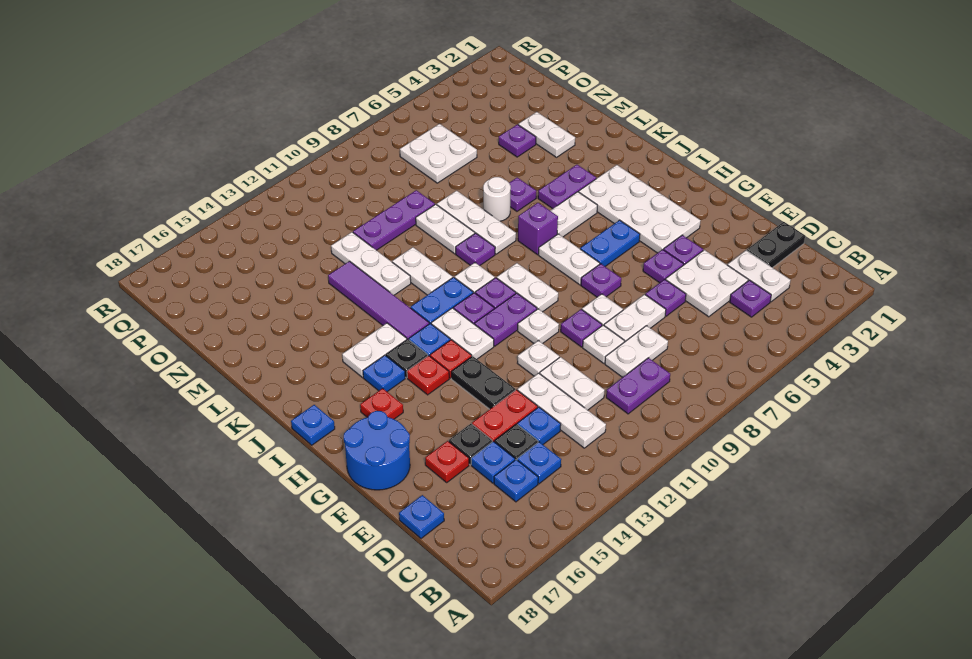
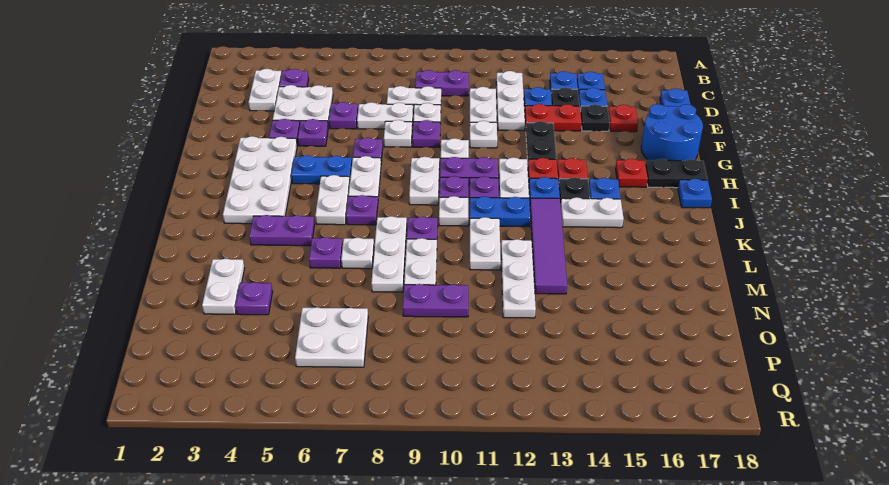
black plate D1:D2 level 1 -> black plate H17:H18 level 1
white plate J5:J6 level 1 -> white plate I6:J6 level 1
purple brick J7 level 1 -> purple plate J7 level 1
white round brick L7 level 1 -> white plate L7 level 1
purple plate N9:N11 level 1 -> purple plate N9:N10 level 1

